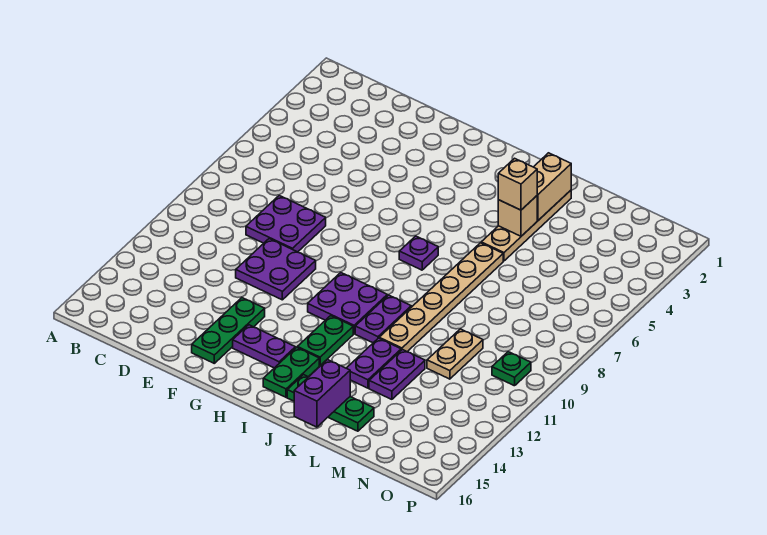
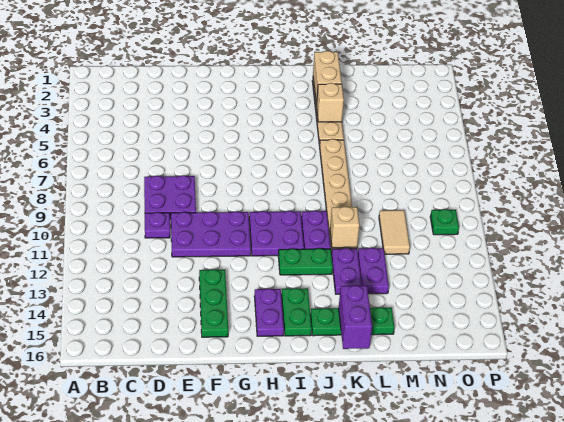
purple plate E10:F11 level 1 -> purple plate E10:G11 level 1
purple plate G14:H14 level 1 -> purple plate H14:H15 level 1
purple plate I7 level 1 -> purple plate D10 level 1
green plate I12:I13 level 1 -> green plate I12:J12 level 1
tan brick K4 level 3 -> tan brick K11 level 2
tan plate M10:M11 level 1 -> tan tile M10:M11 level 1

